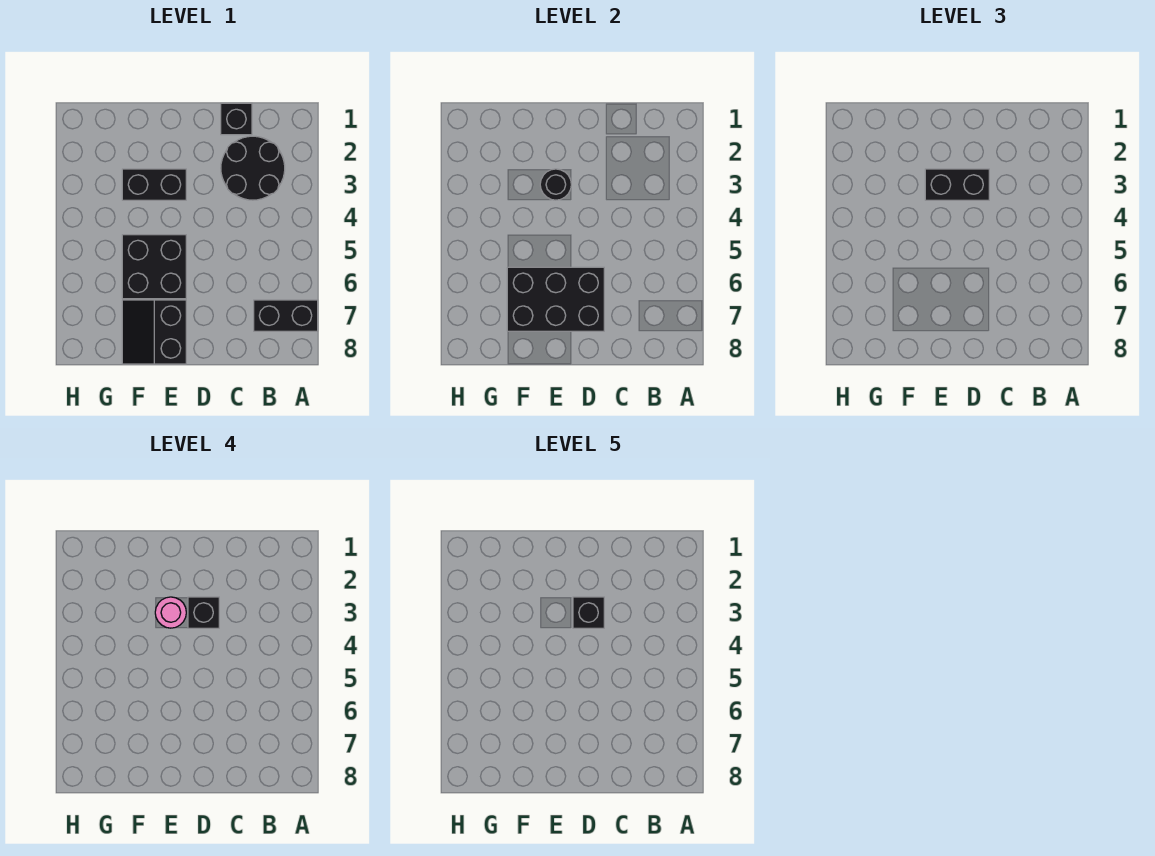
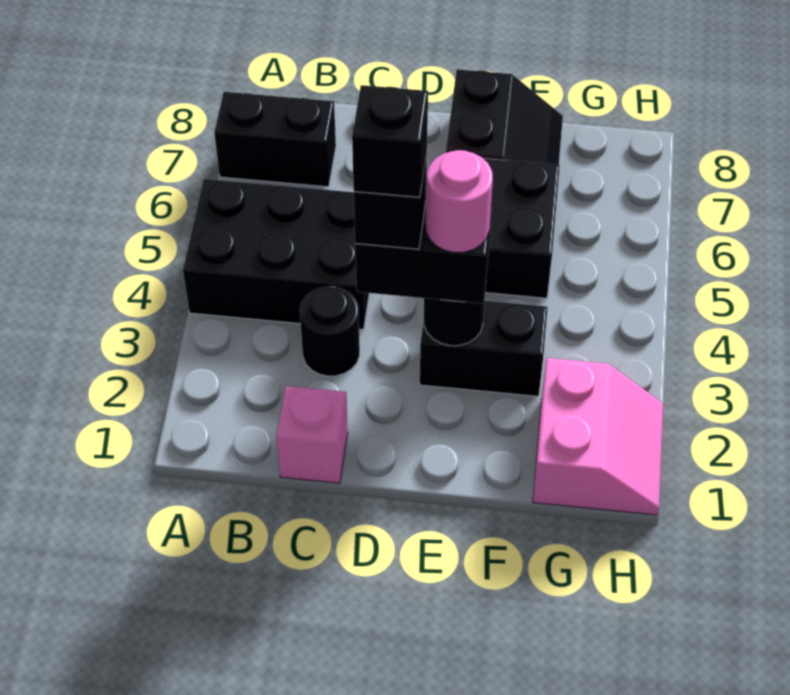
black round brick B2:C3 level 1 -> black round brick C3 level 1
black brick C1 level 1 -> pink brick C1 level 1
black brick D6:F7 level 2 -> black brick A4:C5 level 1
none -> pink slope G1:H2 level 1 top G

